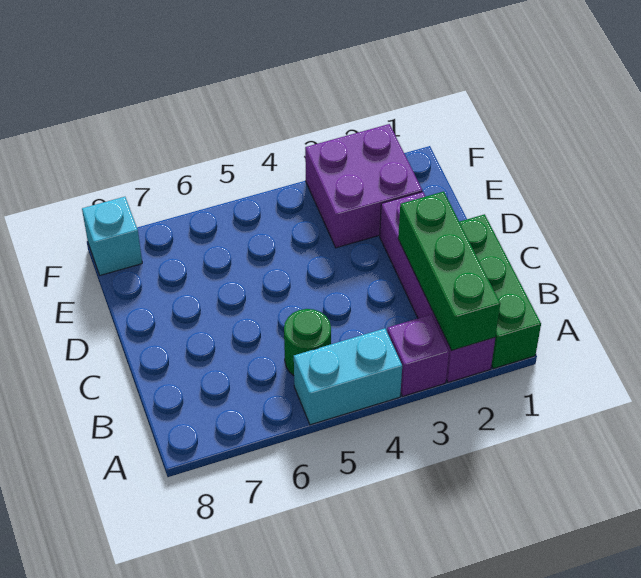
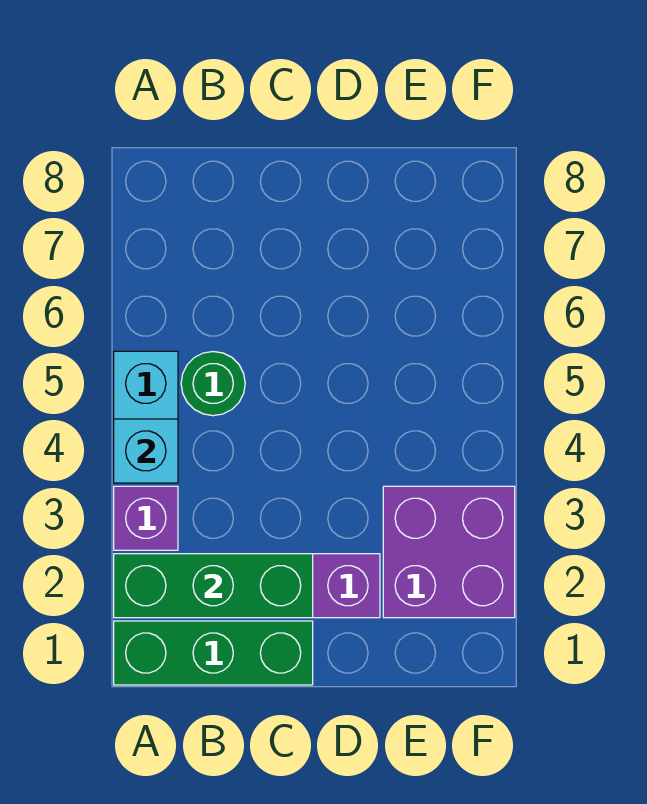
cyan brick F8 level 1 -> cyan brick A4 level 2

